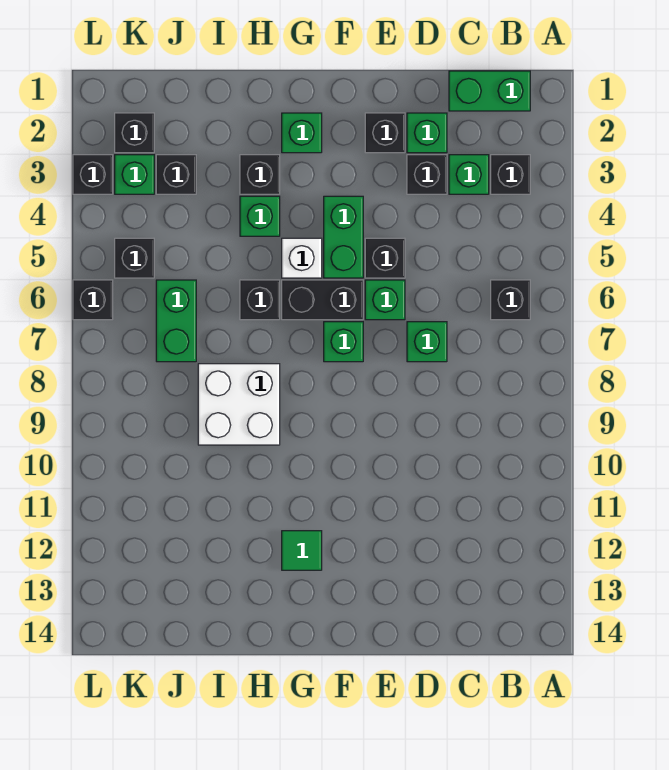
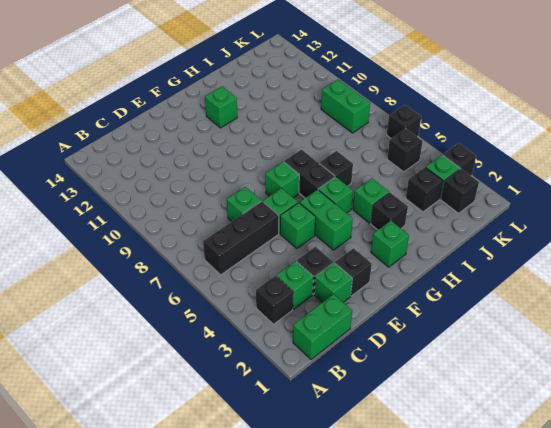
black brick B6 level 1 -> black brick B6:D6 level 1
black brick E5 level 1 -> green brick E5 level 1
black brick F6:G6 level 1 -> black brick G6:G7 level 1
white brick G5 level 1 -> green brick G5 level 1
green tile G12 level 1 -> green brick G12 level 1
white brick H8:I9 level 1 -> none
green brick J6:J7 level 1 -> green brick K8:K9 level 1

